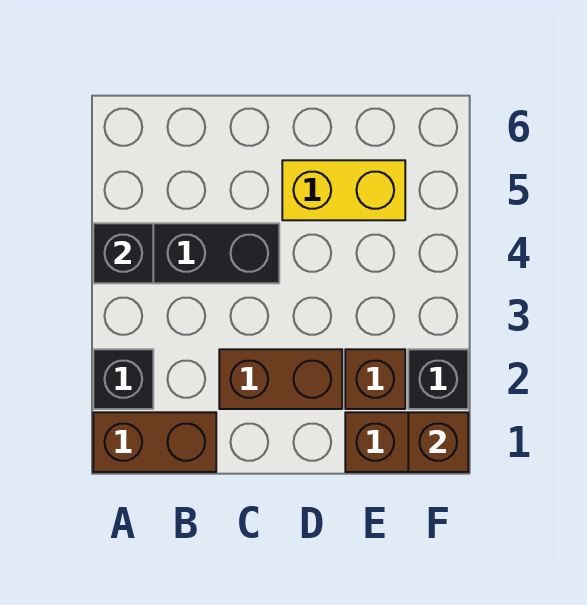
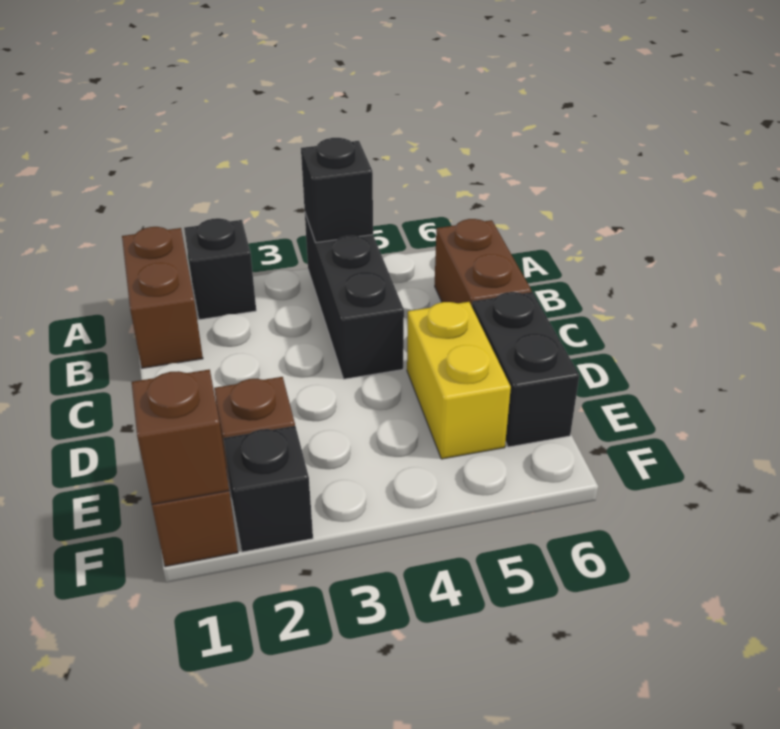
brown brick C2:D2 level 1 -> brown brick B6:C6 level 1
none -> black brick D6:E6 level 1

